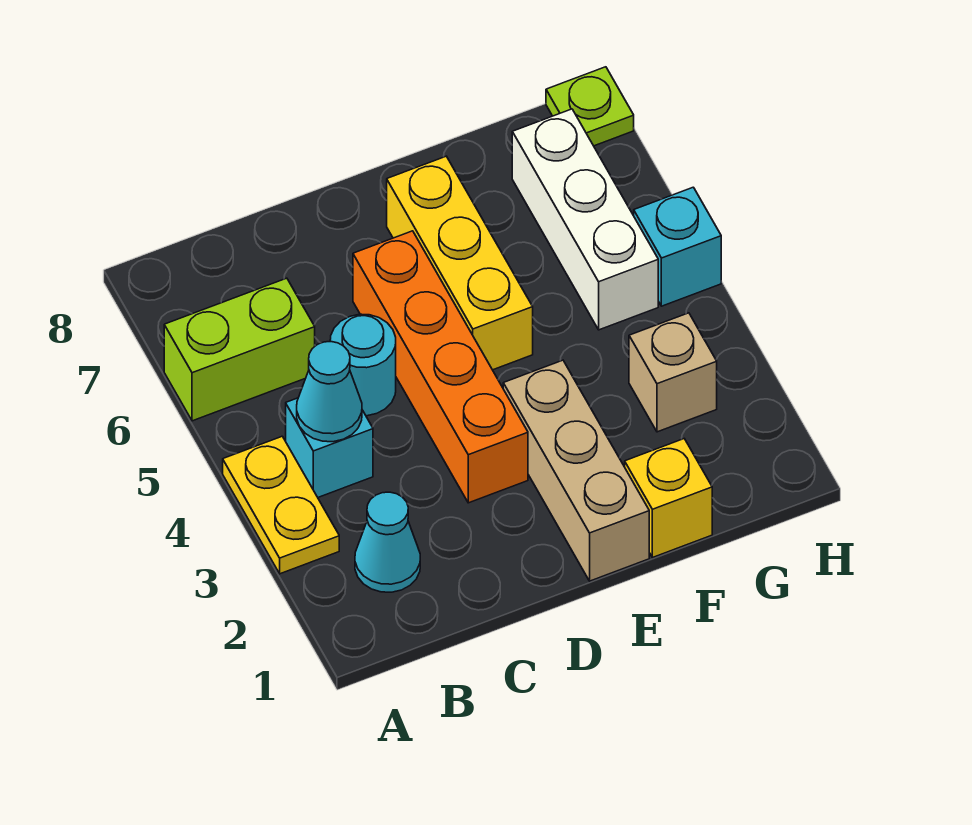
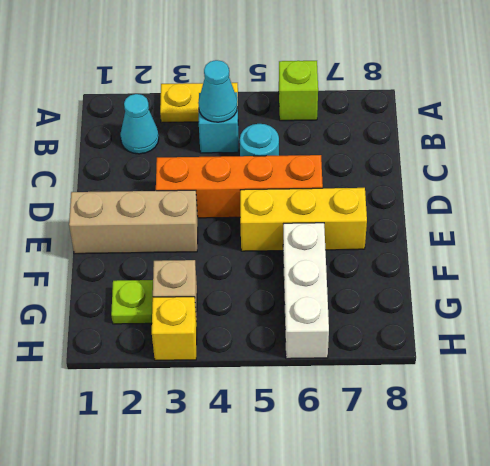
lime brick A6:B6 level 1 -> lime brick A6 level 1
yellow brick F1 level 1 -> yellow brick H3 level 1
white brick G5:G7 level 1 -> white brick F6:H6 level 1
cyan brick H5 level 1 -> none
lime plate H8 level 1 -> lime plate G2 level 1

